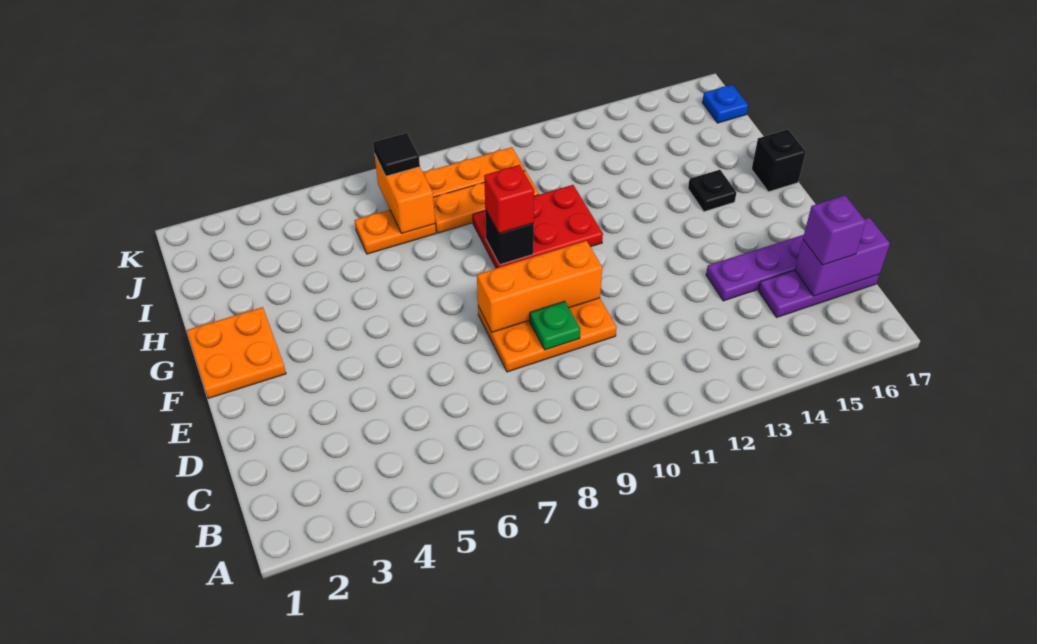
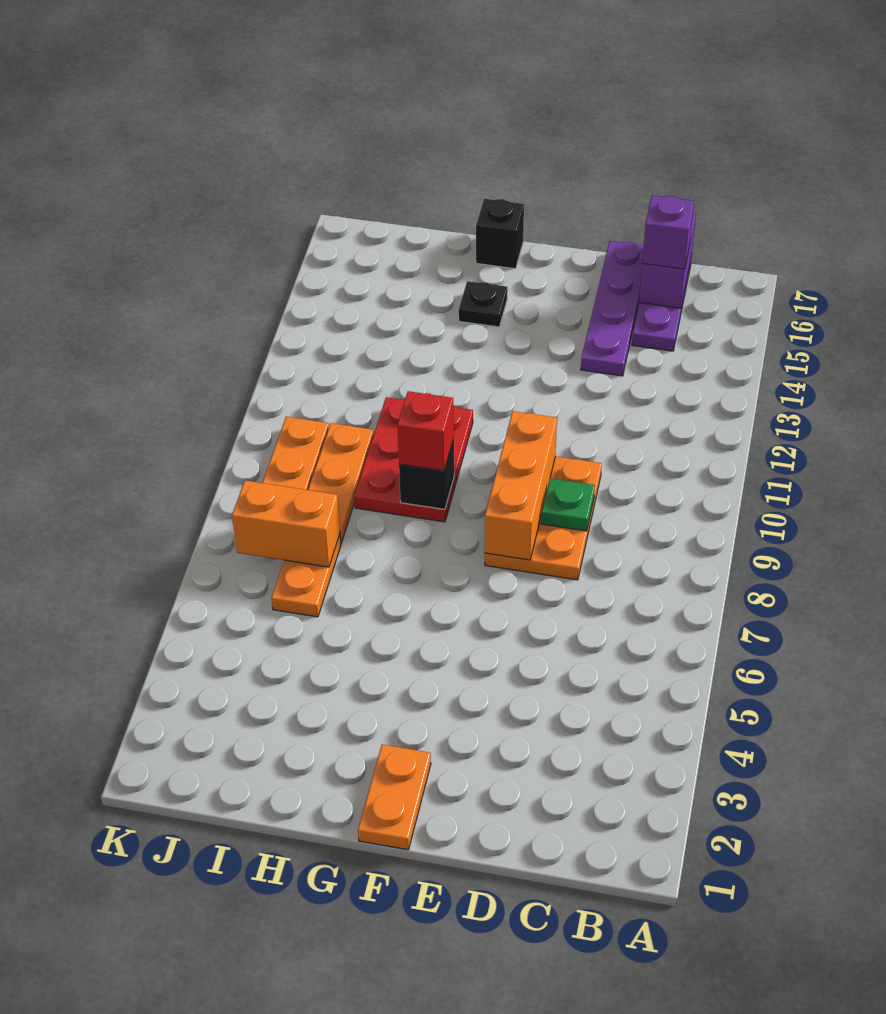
orange plate F1:G2 level 1 -> orange plate F1:F2 level 1
black tile J7 level 3 -> none
blue plate J17 level 1 -> none

